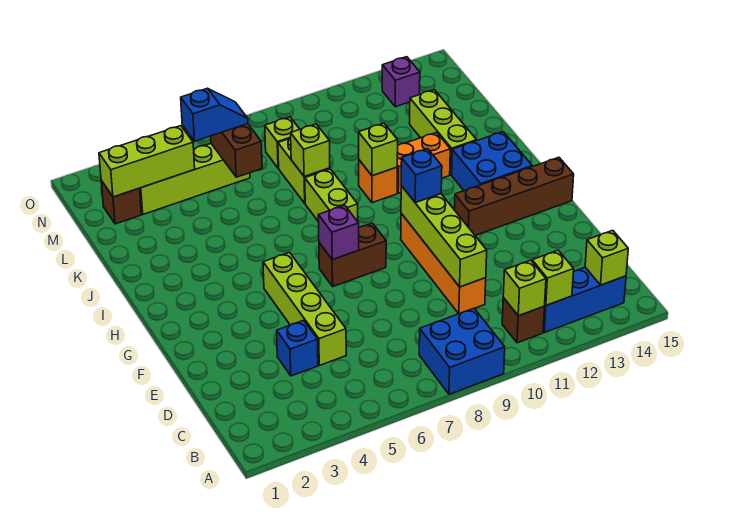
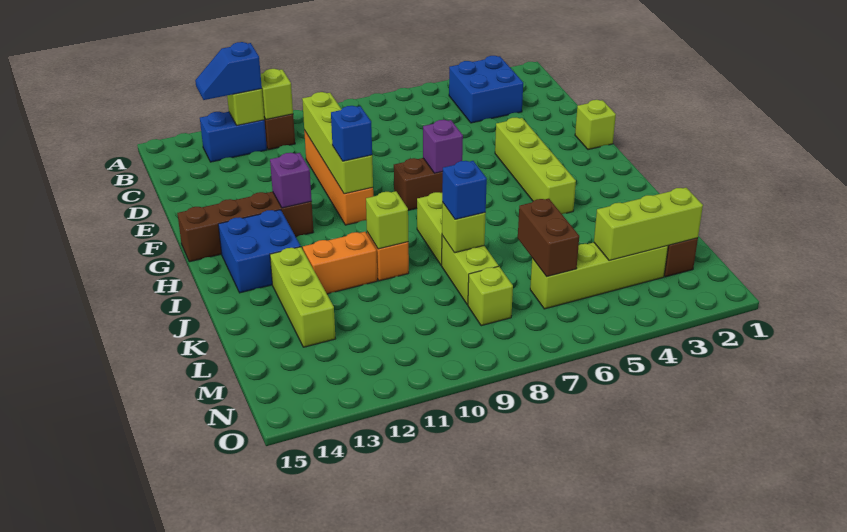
blue brick A8:B9 level 1 -> blue brick B3:C4 level 1
blue brick B12:B14 level 1 -> blue brick B12:B13 level 1
lime brick B14 level 2 -> lime brick F1 level 1
blue brick D4 level 1 -> blue brick K8 level 3
lime brick D5:G5 level 1 -> lime brick F4:I4 level 1
blue slope M5:M6 level 3 top 5 -> blue slope B12:B13 level 3 top 12
purple brick N13 level 1 -> purple brick G12 level 2

